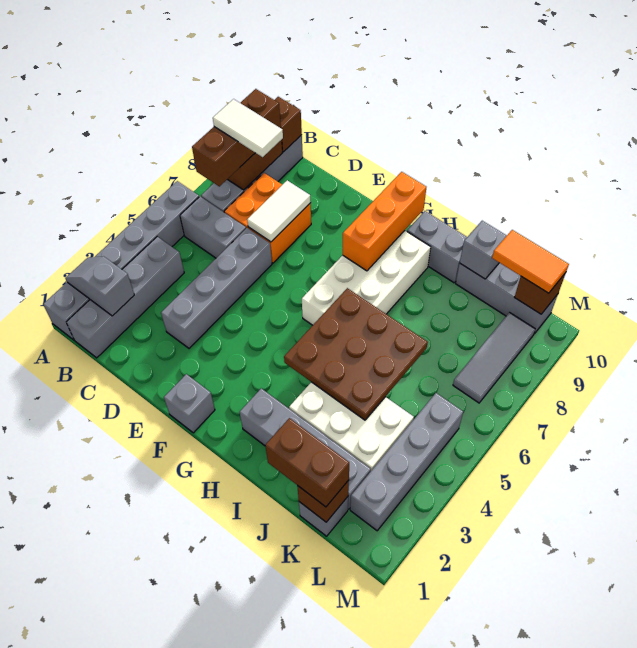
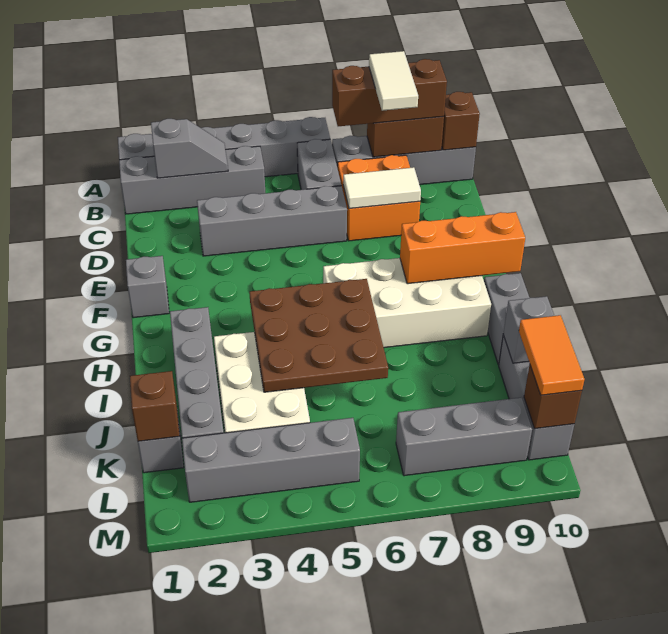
grey slope A2:B2 level 2 top B -> grey slope B2:B3 level 2 top 2
brown brick J1:K1 level 3 -> none
grey tile L7:L9 level 1 -> grey brick L7:L9 level 1

